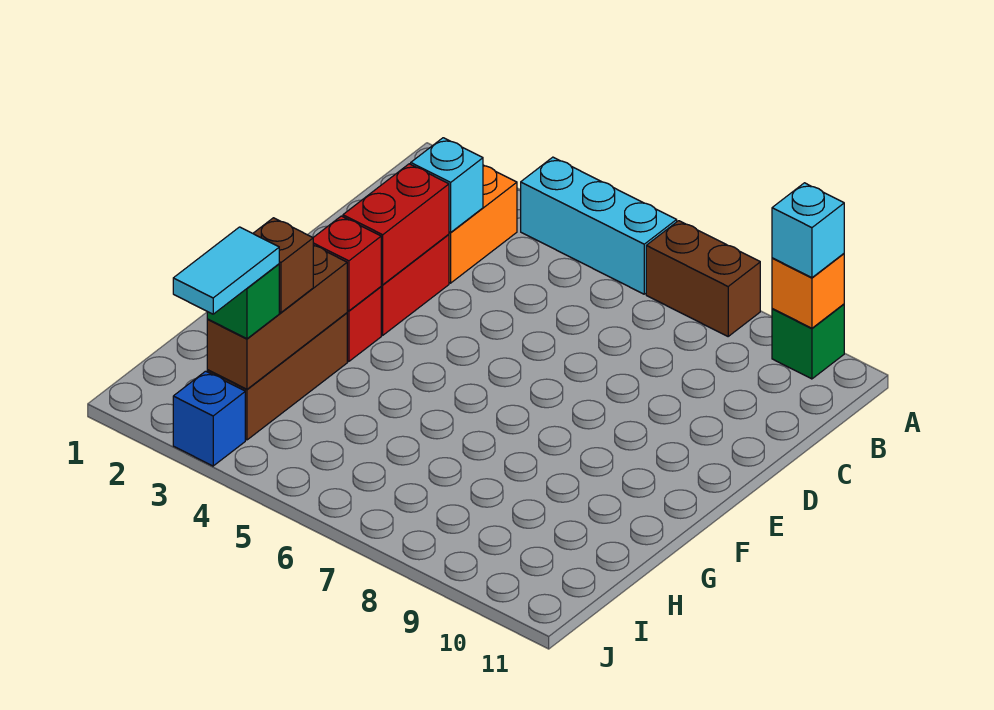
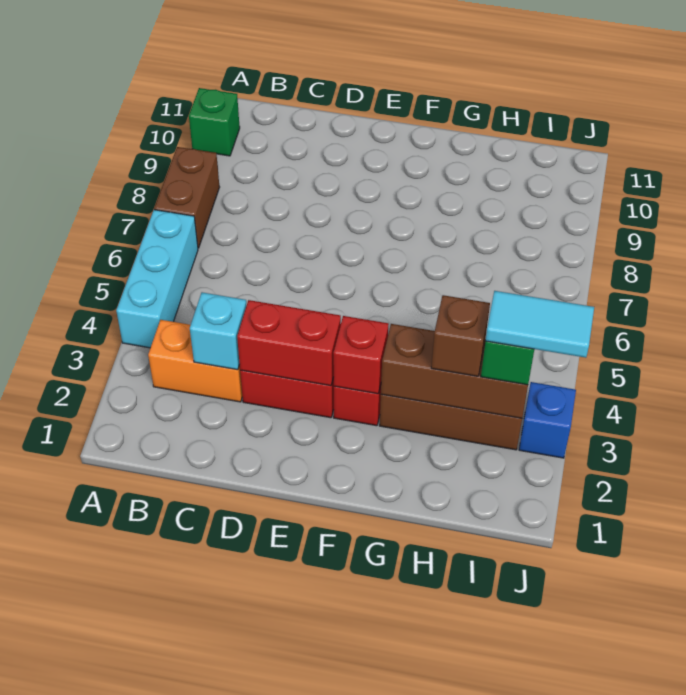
orange brick A10 level 2 -> none
cyan brick A10 level 3 -> none

